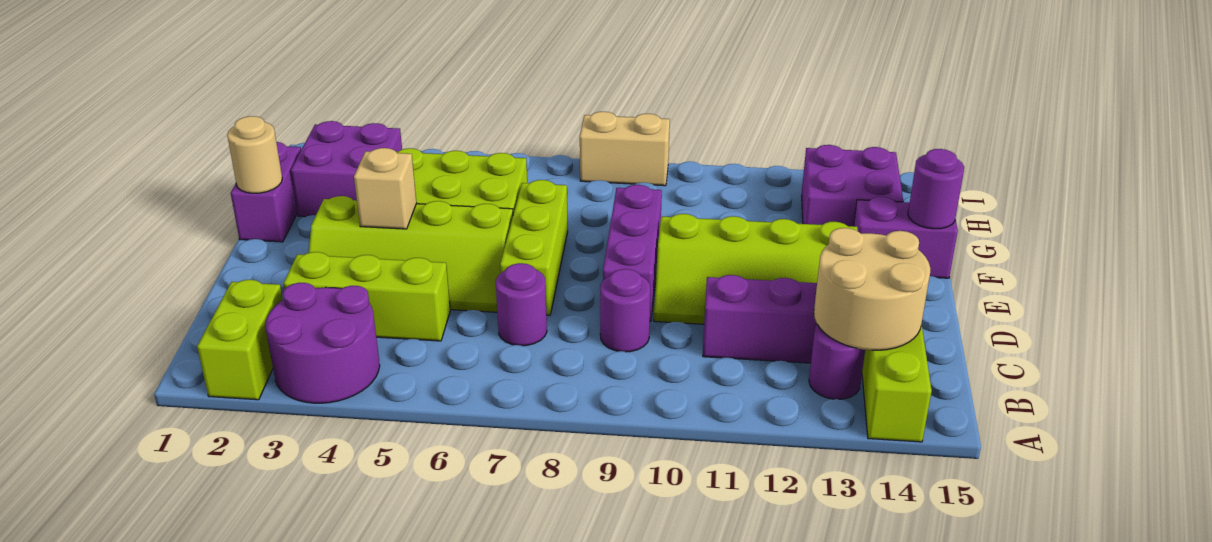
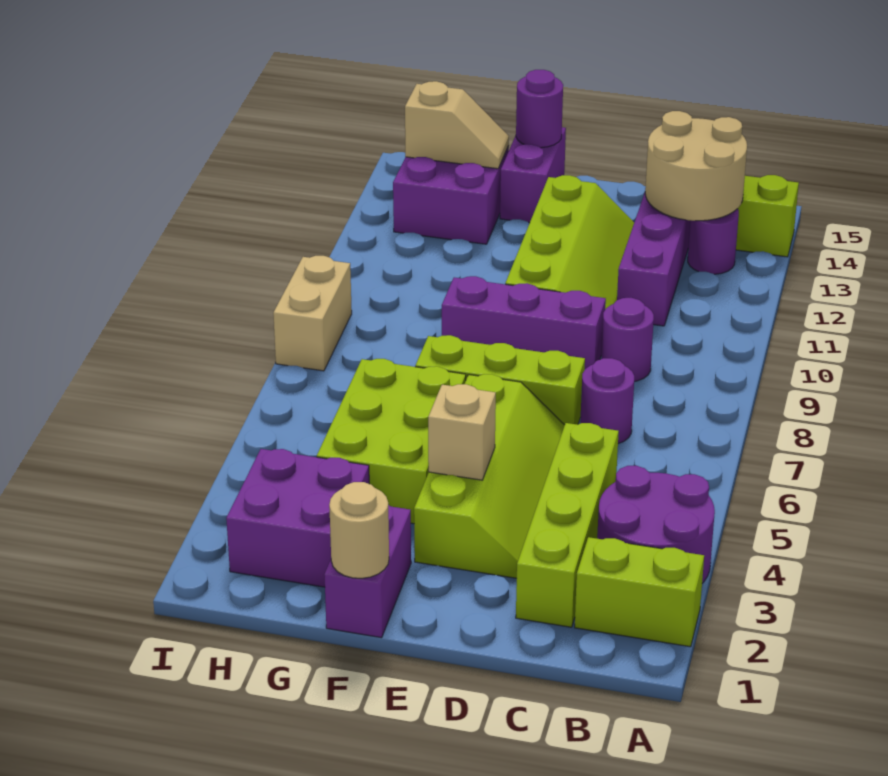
lime brick C3:C5 level 1 -> lime brick C2:C5 level 1
purple brick F1:G1 level 1 -> purple brick F1:F2 level 1
none -> tan slope G14:H14 level 2 top H

